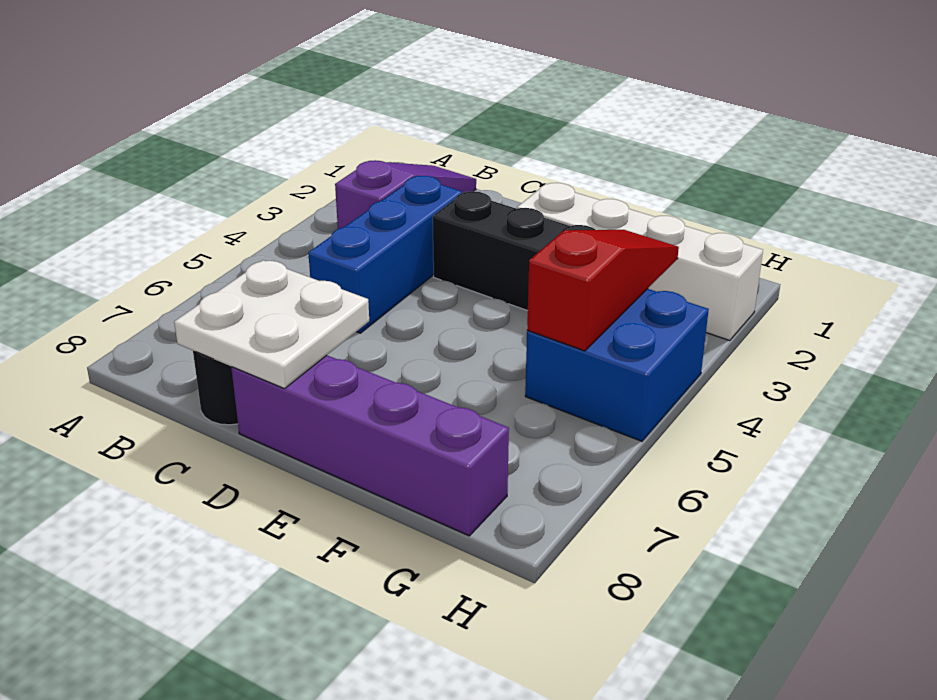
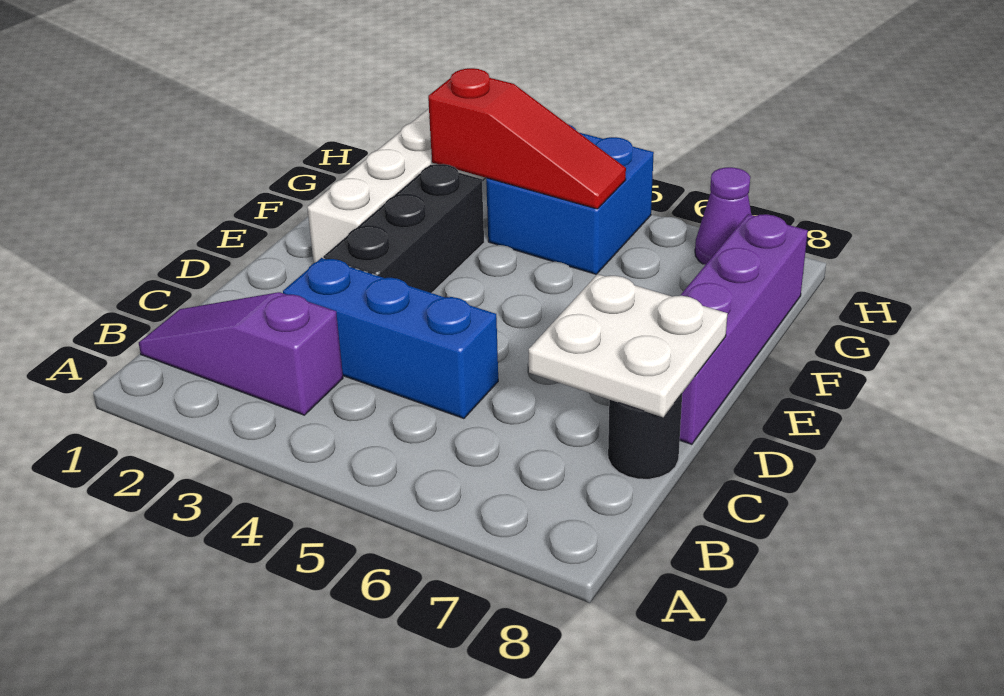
red slope G3:G5 level 2 top 5 -> red slope G3:G5 level 2 top 3
none -> purple cone H7 level 1

